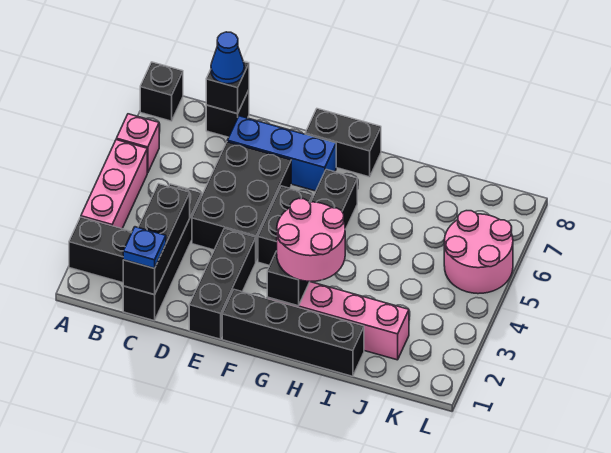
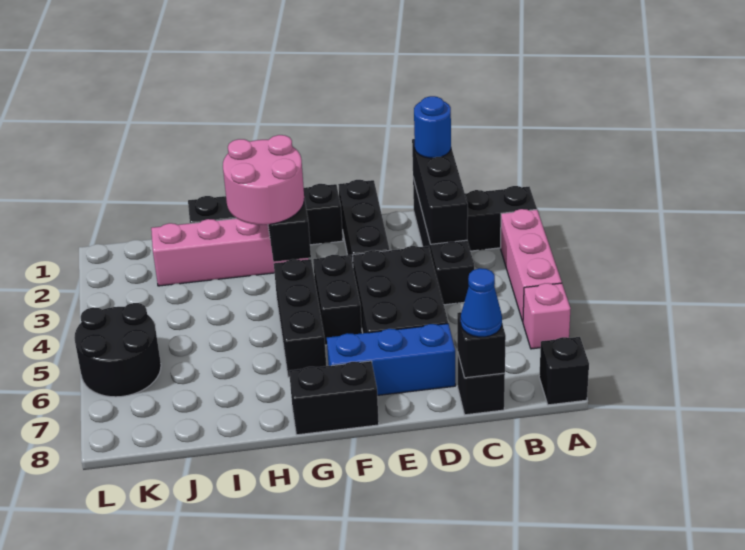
blue plate C1 level 3 -> blue round brick C1 level 3
pink round brick K5:L6 level 1 -> black round brick K5:L6 level 1

